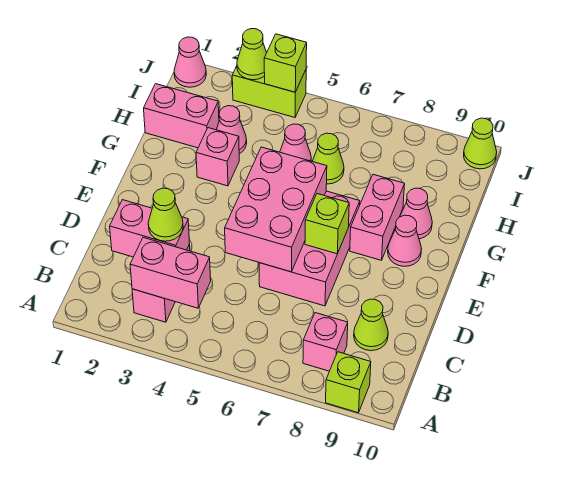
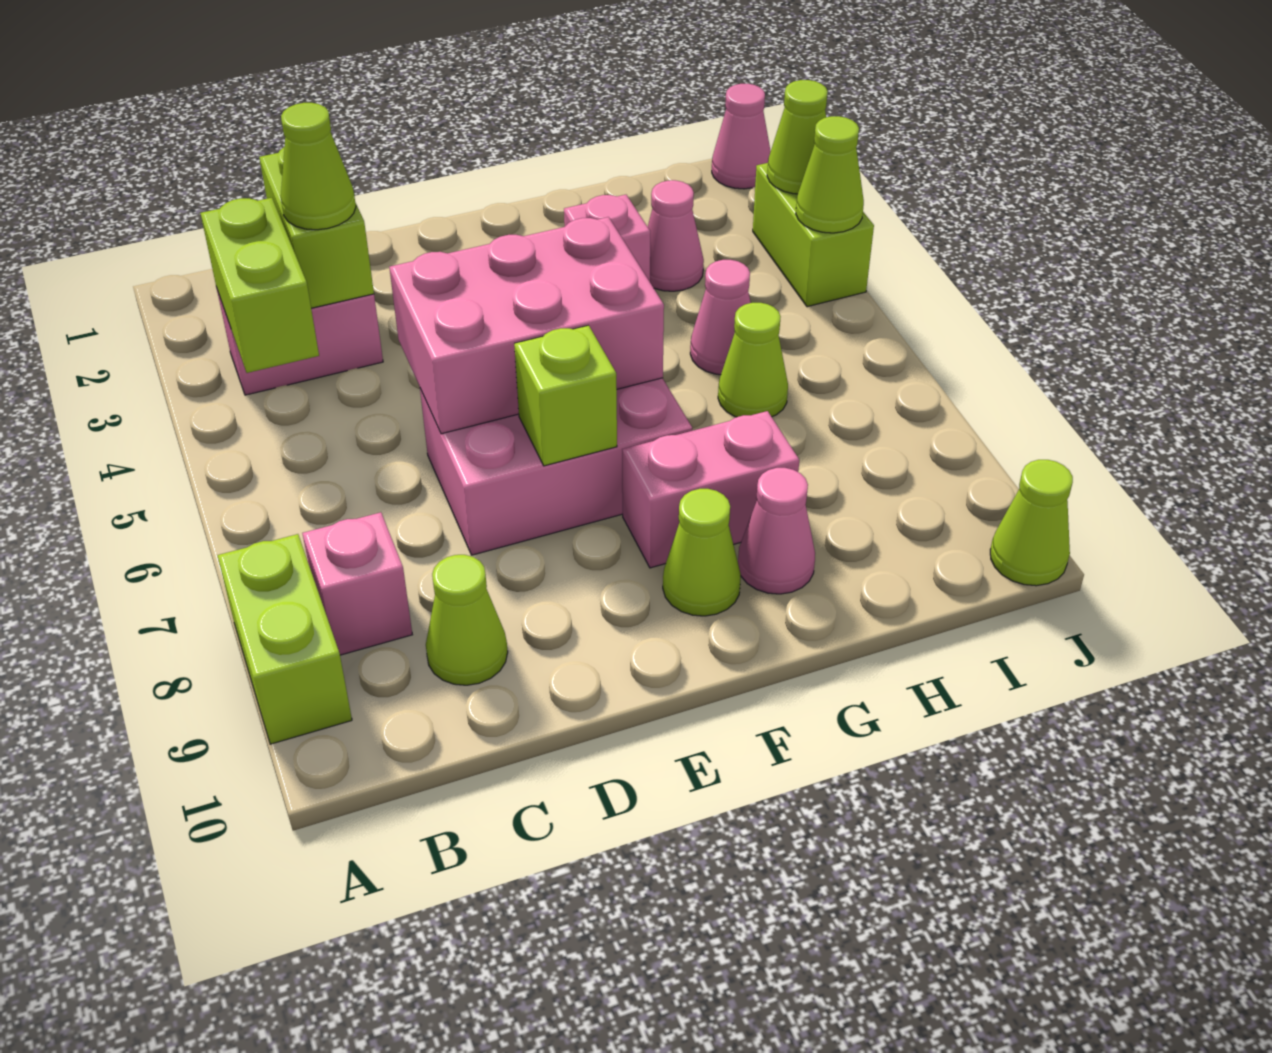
lime brick A9 level 1 -> lime brick A8:A9 level 1
pink brick B3:B4 level 2 -> lime brick B3:B4 level 2
pink brick C2:C3 level 2 -> lime brick C2:C3 level 2
pink cone F9 level 1 -> lime cone F9 level 1
pink brick H1:H2 level 1 -> none
lime brick J4 level 2 -> lime cone J4 level 2

